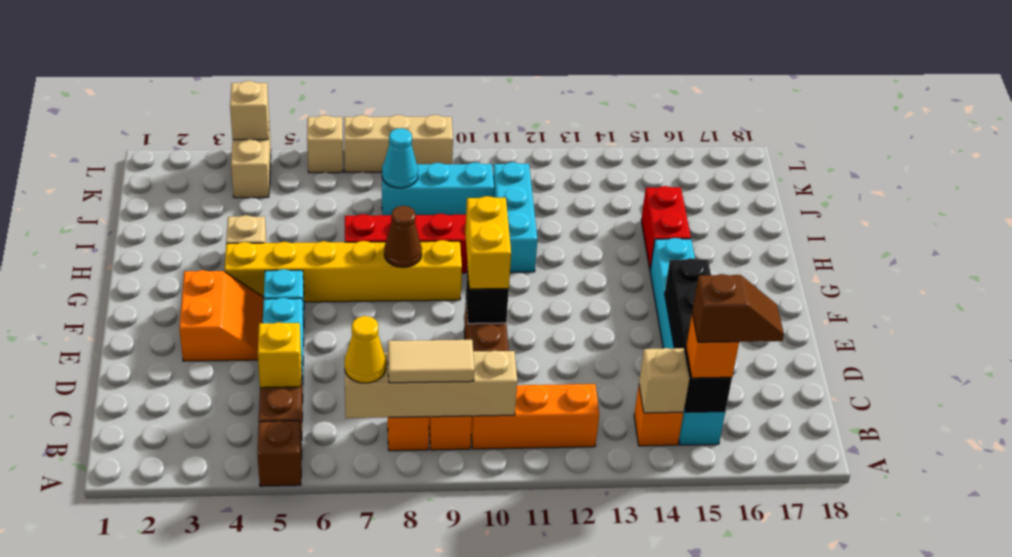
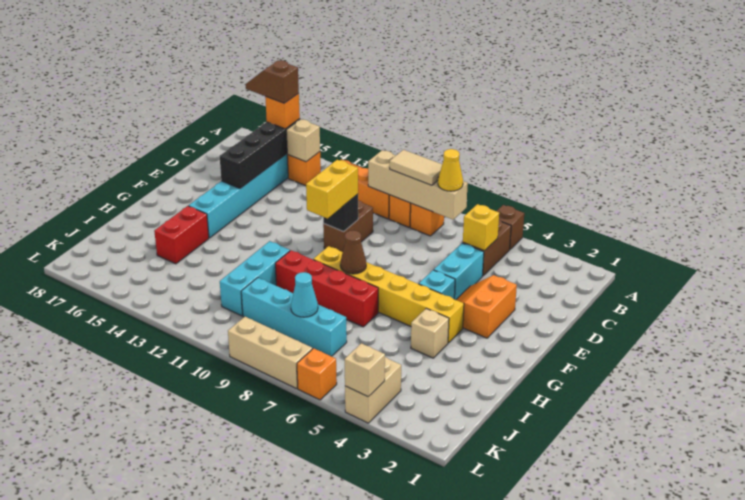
cyan brick J8:J10 level 1 -> cyan brick J7:J10 level 1
tan brick L6 level 1 -> orange brick L6 level 1

